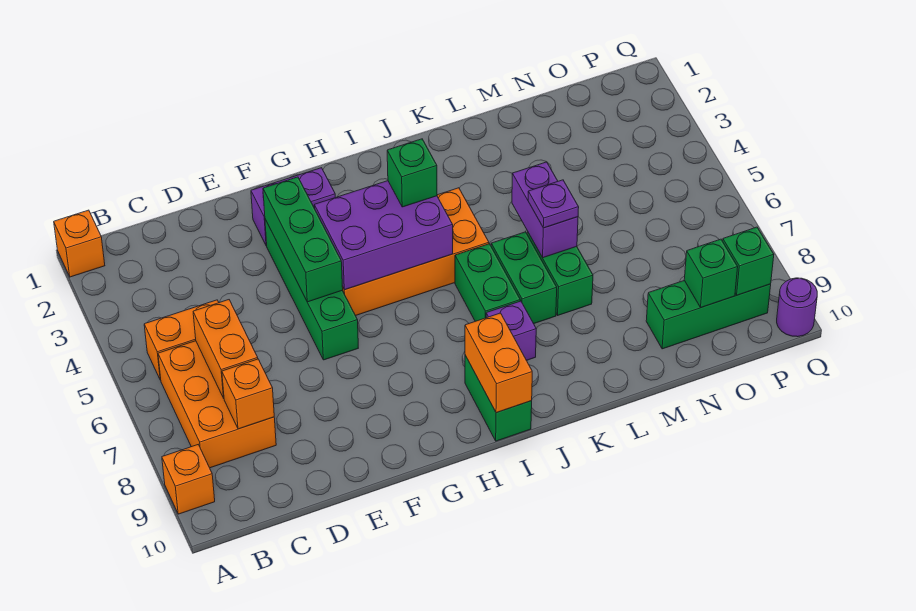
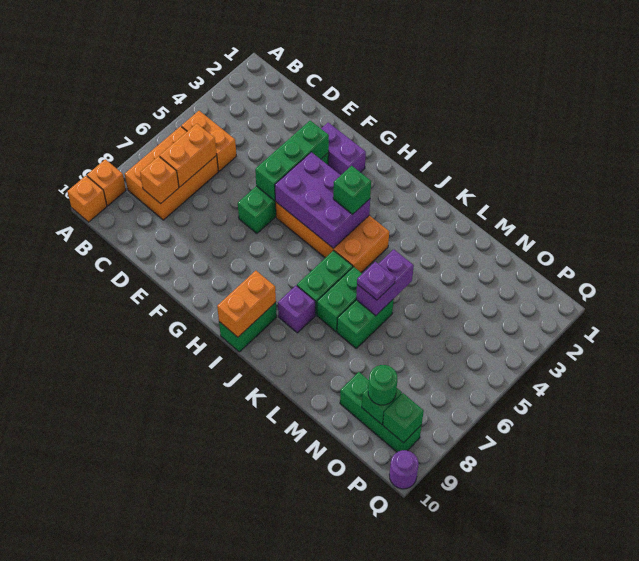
orange brick A1 level 1 -> orange brick A10 level 1
none -> green round brick O9 level 3

